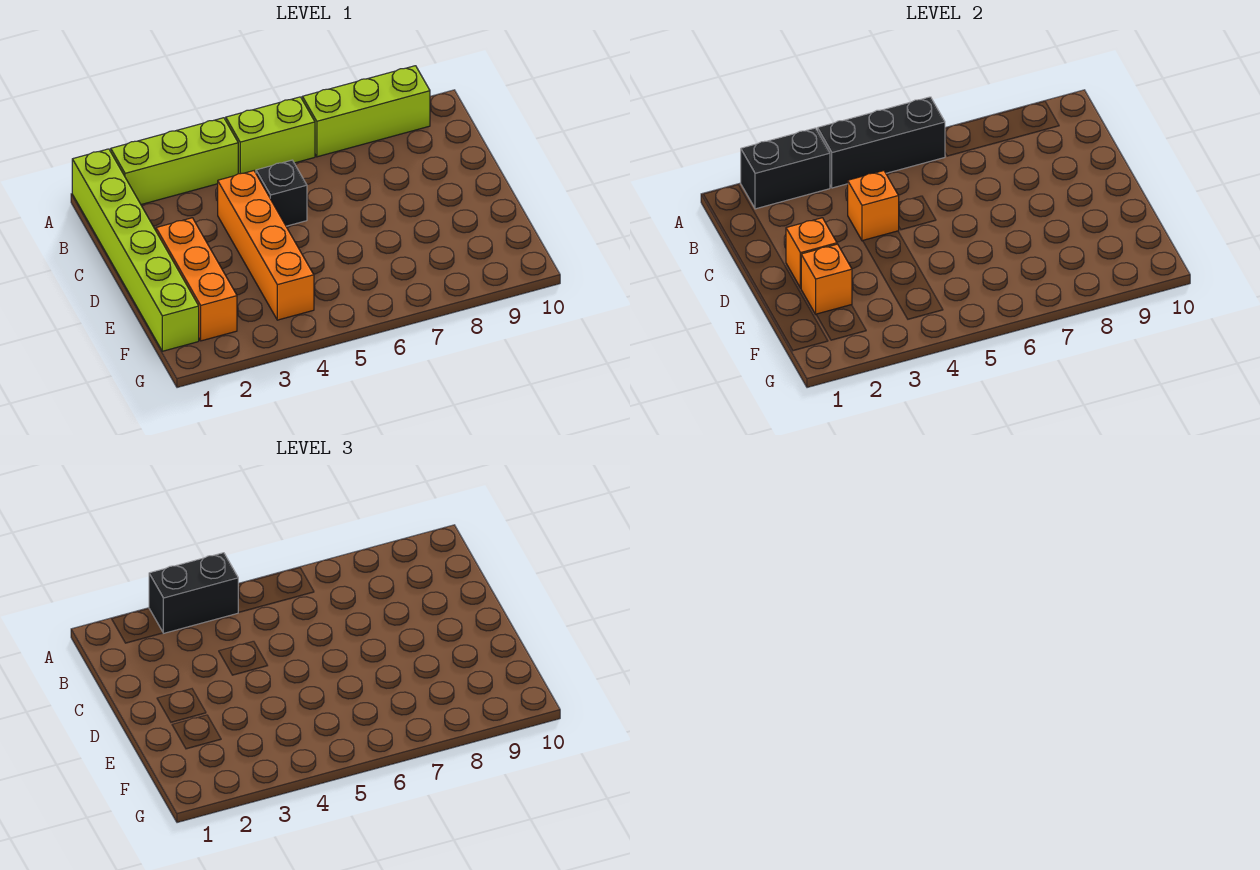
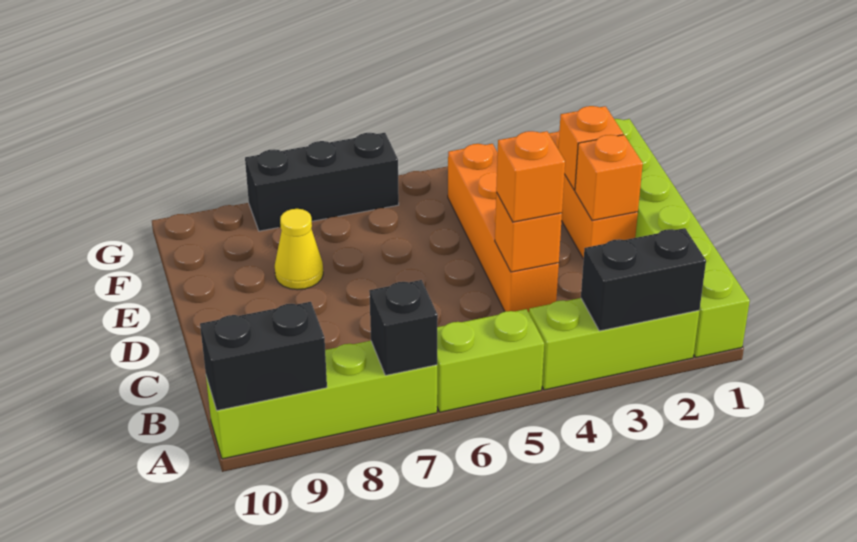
black brick A3:A4 level 3 -> black brick A9:A10 level 2
black brick A4:A6 level 2 -> black brick G6:G8 level 1
lime brick A7:A9 level 1 -> lime brick A7:A10 level 1
none -> orange brick C4 level 3
black brick C5 level 1 -> black brick A7 level 2
none -> yellow cone E8 level 1

